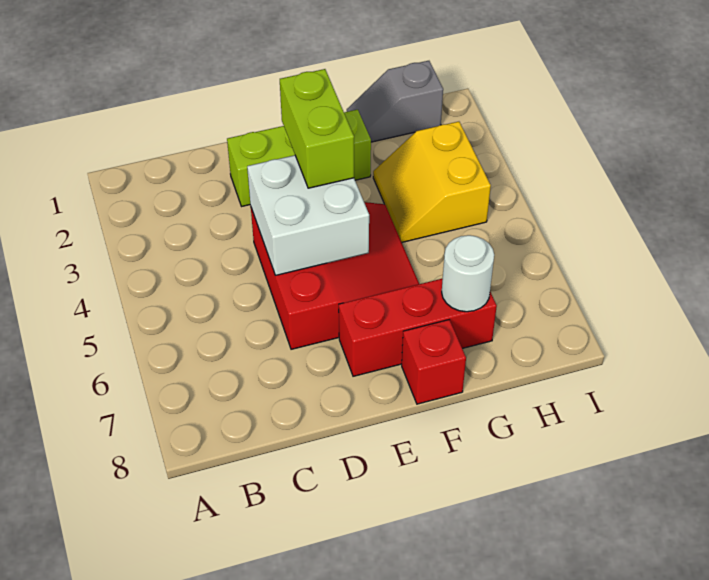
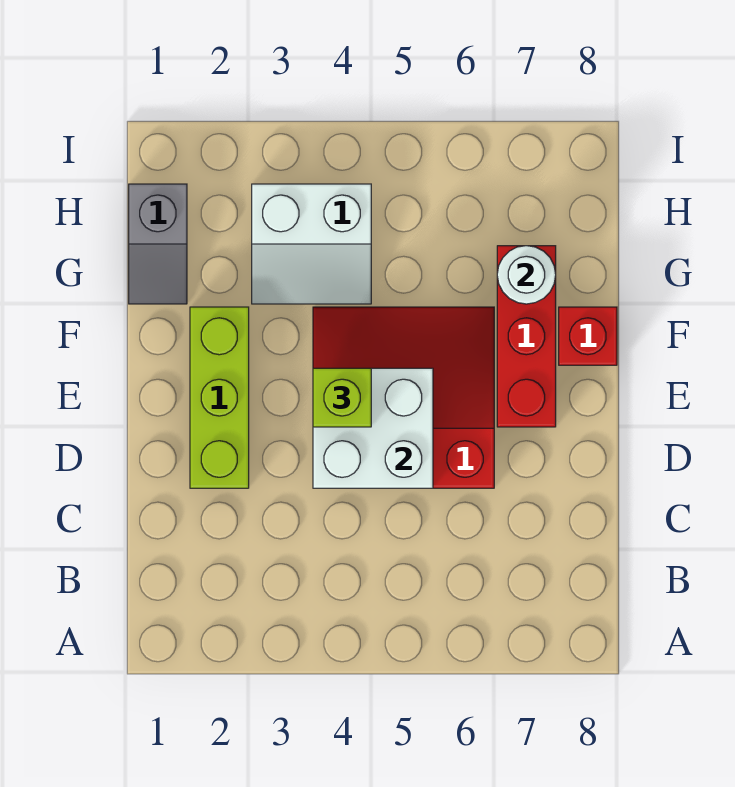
lime brick E3:E4 level 3 -> lime brick E4 level 3
yellow slope G3:H4 level 1 top H -> white slope G3:H4 level 1 top H

